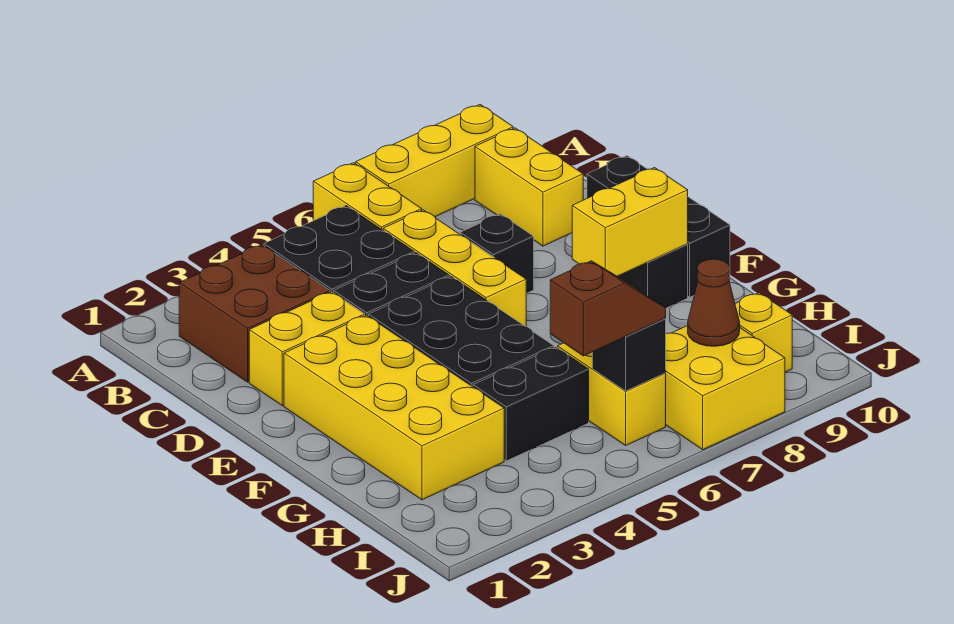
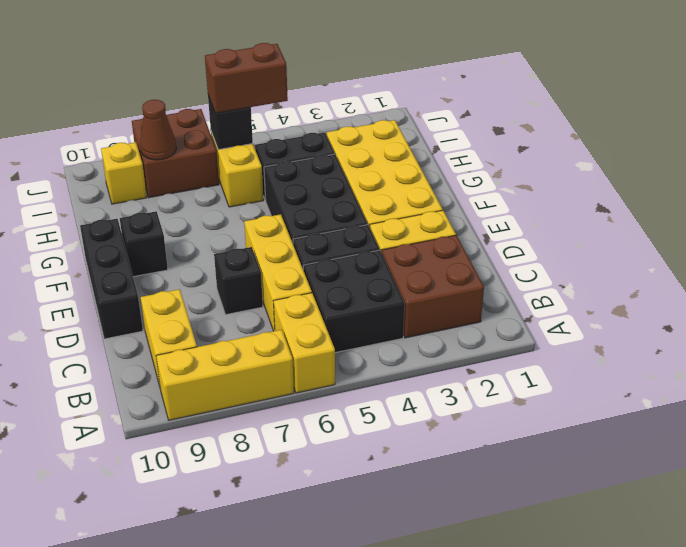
yellow brick F8:F9 level 2 -> none
brown slope I5:I6 level 3 top 5 -> brown brick I5:I6 level 3
yellow brick I7:J8 level 1 -> brown brick I7:J8 level 1

